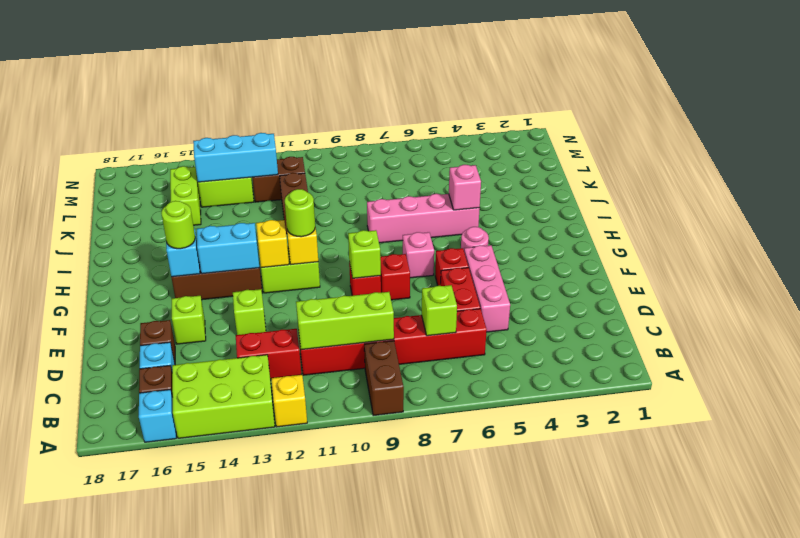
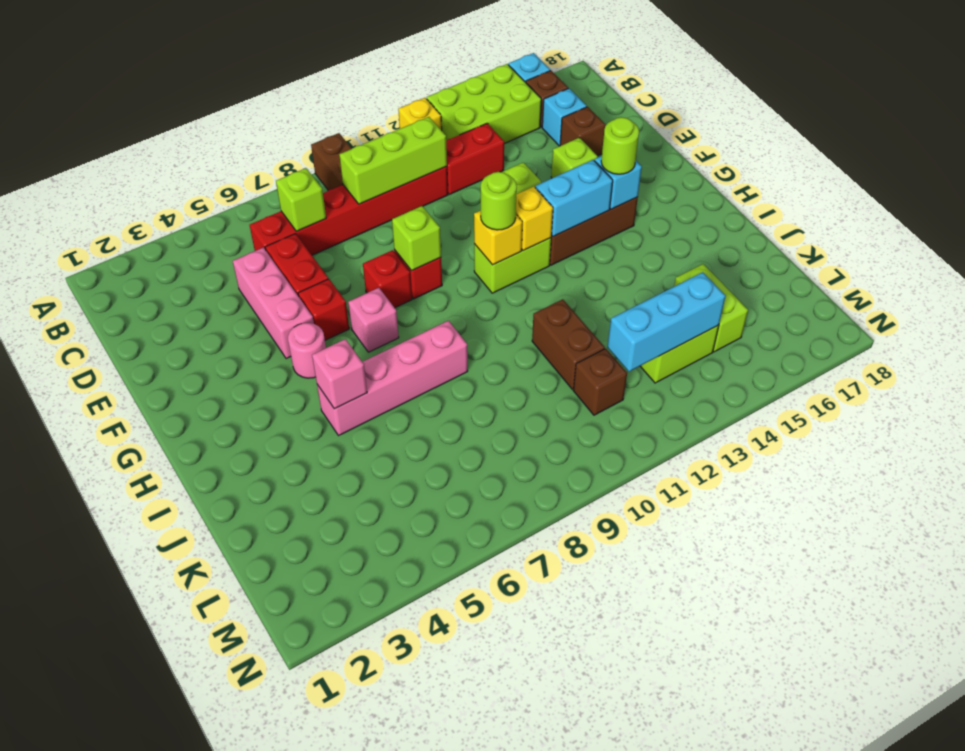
brown brick L11:L12 level 1 -> brown brick L11 level 1

